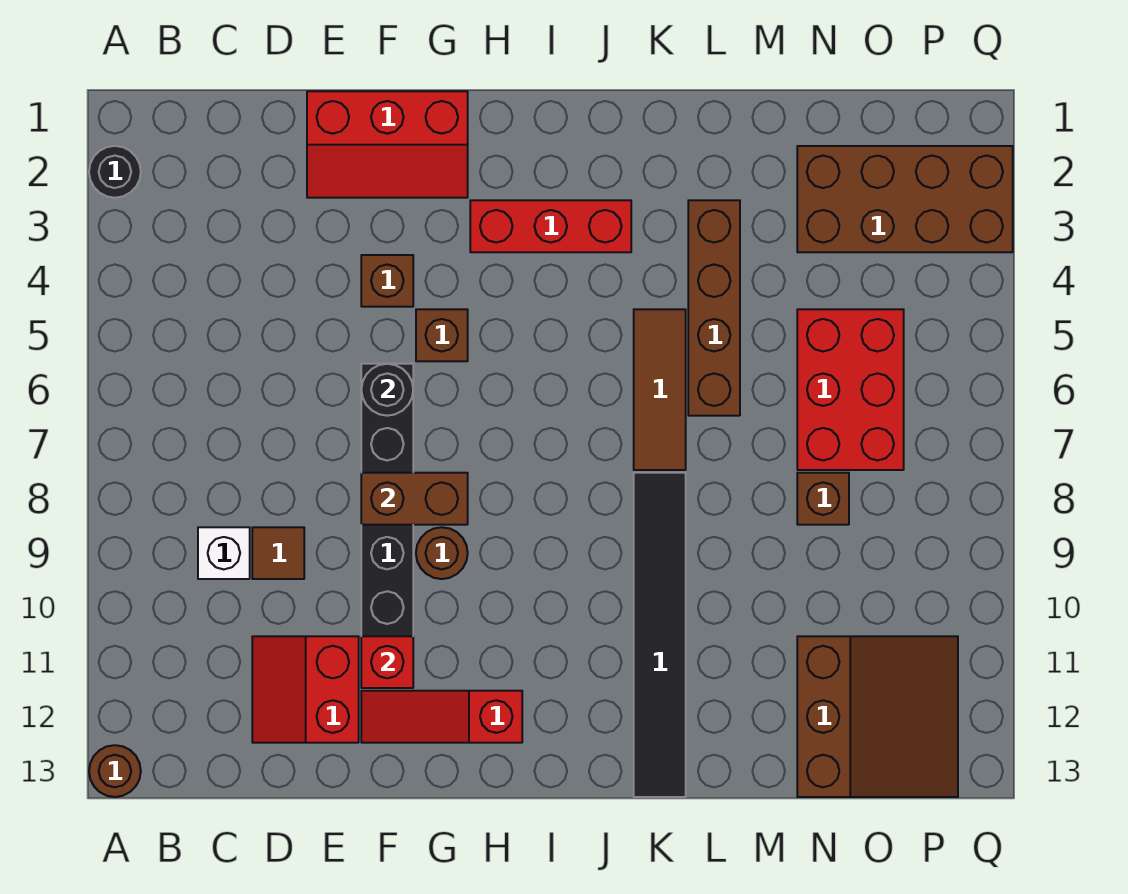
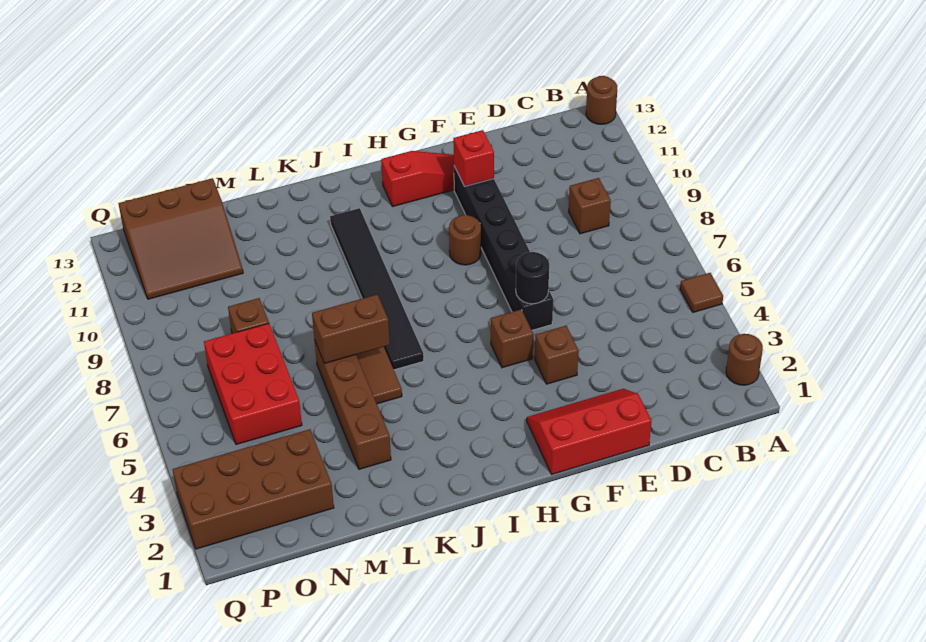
black round brick A2 level 1 -> brown round brick A2 level 1
white brick C9 level 1 -> brown brick C9 level 1
brown tile D9 level 1 -> brown tile A5 level 1
red slope D11:E12 level 1 top E -> none
brown brick F8:G8 level 2 -> brown brick K6:L6 level 2
red brick H3:J3 level 1 -> none
black tile K8:K13 level 1 -> black tile J6:J11 level 1
brown slope N11:P13 level 1 top N -> brown slope N11:P13 level 1 top 13

